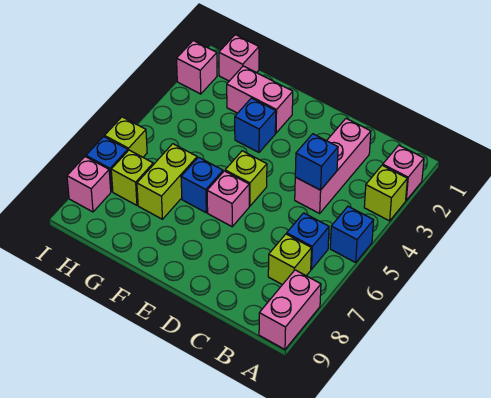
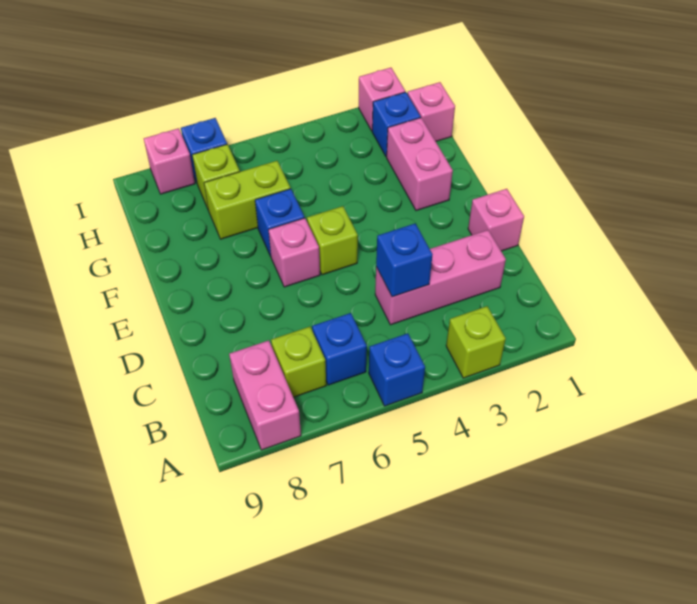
pink brick A2 level 1 -> pink brick D1 level 1
pink brick A8:A9 level 1 -> pink brick A8:B8 level 1
blue brick F3 level 1 -> blue brick H2 level 1
lime brick I6 level 1 -> none

